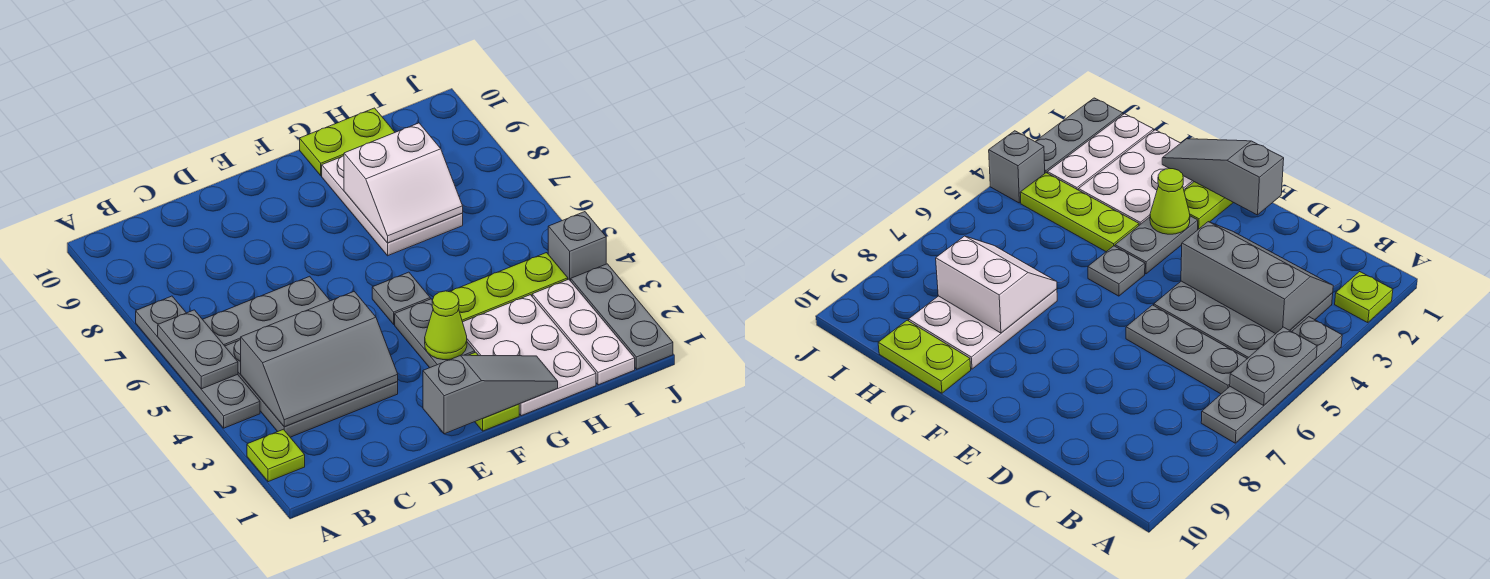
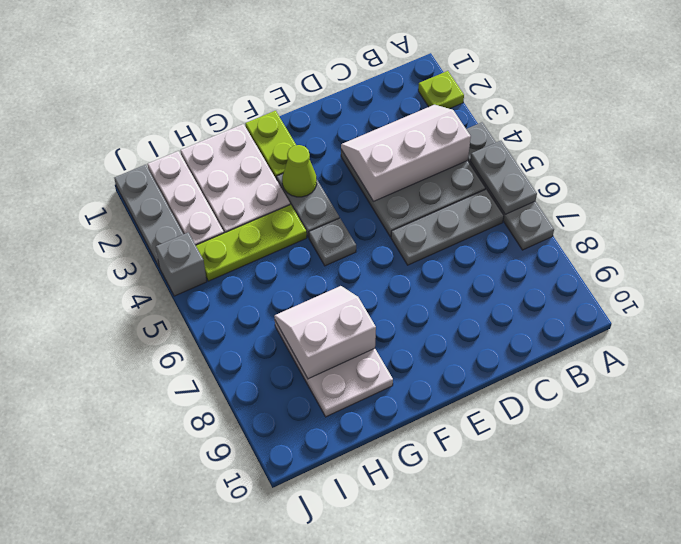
grey slope B3:D4 level 2 top 4 -> white slope B3:D4 level 2 top 4
grey slope E1:G1 level 2 top E -> none
lime plate G10:H10 level 1 -> none

